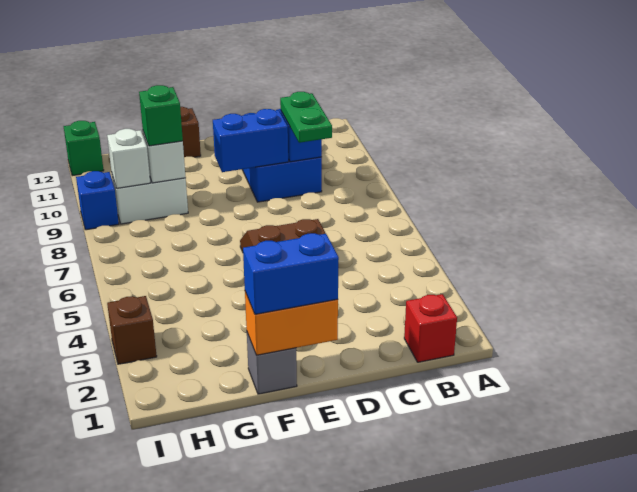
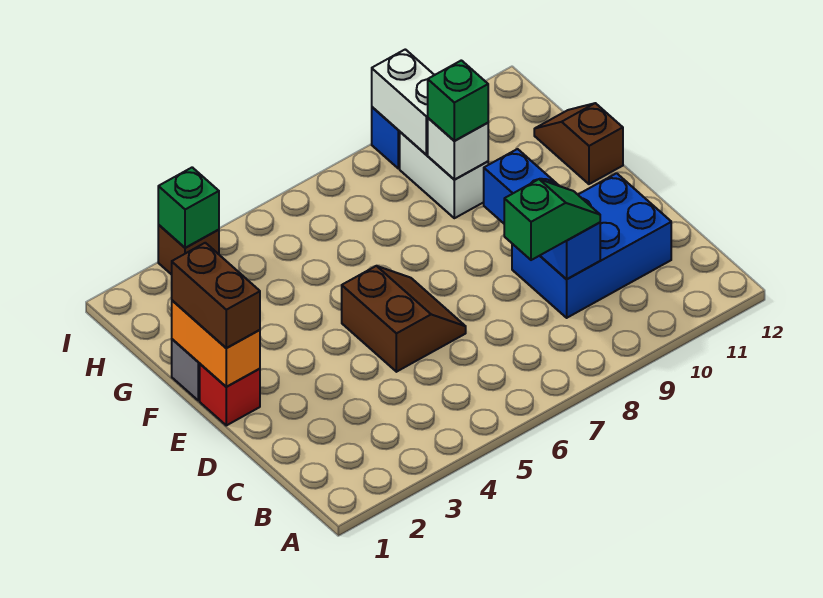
red brick B1 level 1 -> red brick E1 level 1
green plate C8:C9 level 3 -> green slope C8:C9 level 3 top 8
blue brick E1:F1 level 3 -> brown brick E1:F1 level 3
white brick H9 level 2 -> white brick H9:I9 level 2
green brick I12 level 1 -> green brick I3 level 2

